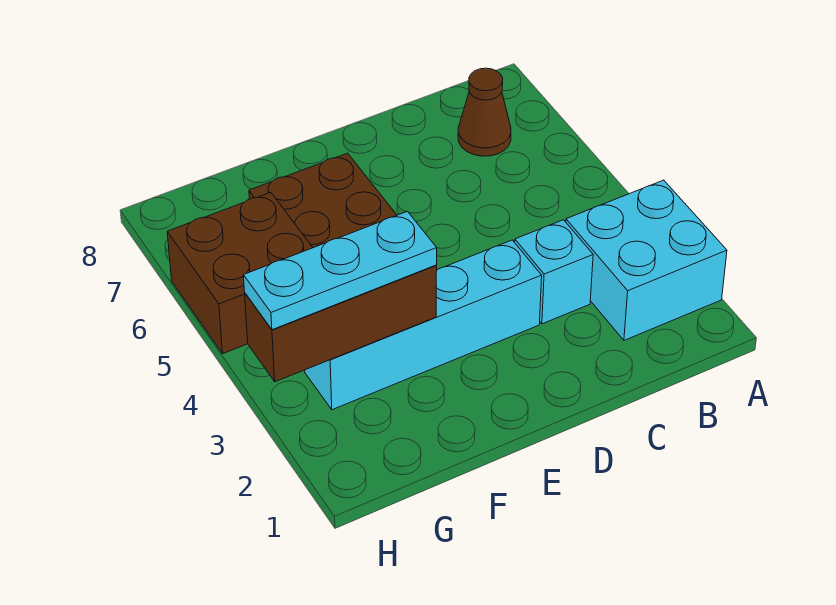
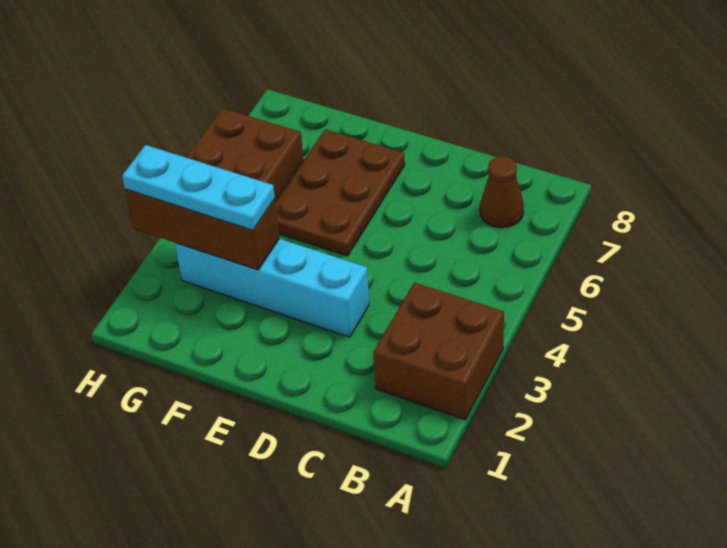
cyan brick A2:B3 level 1 -> brown brick A2:B3 level 1
cyan brick C3 level 1 -> none

